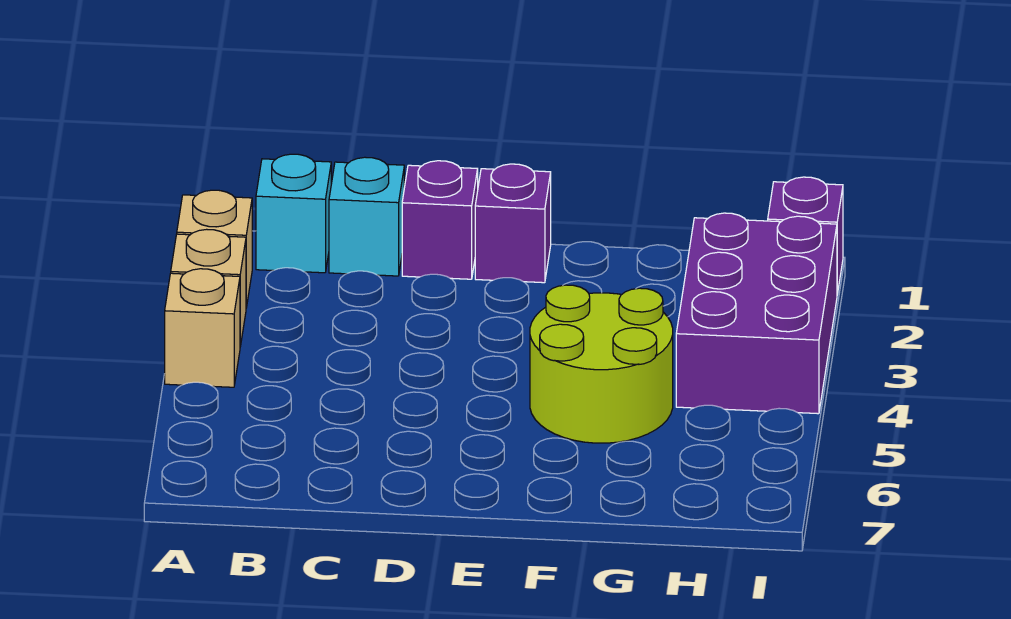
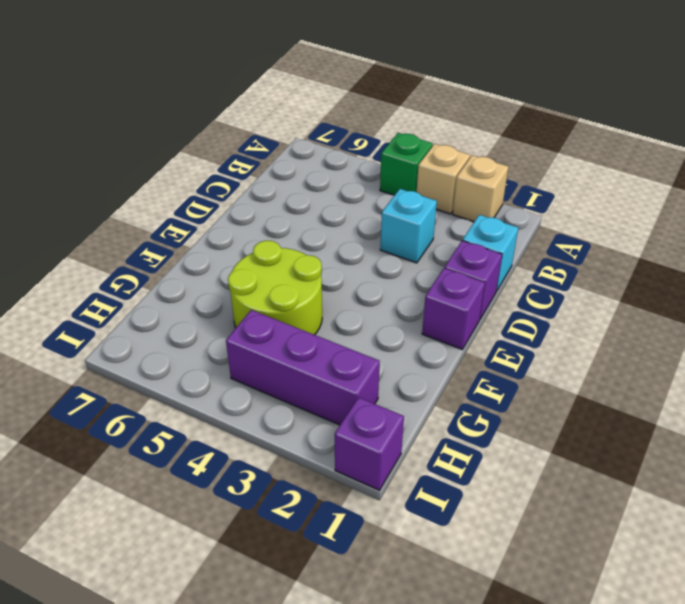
tan brick A4 level 1 -> green brick A4 level 1
cyan brick B1 level 1 -> cyan brick C3 level 1
purple brick H2:I4 level 1 -> purple brick H2:H4 level 1

